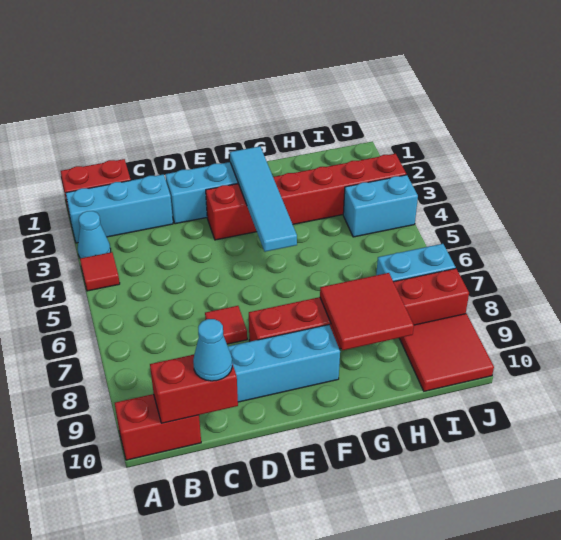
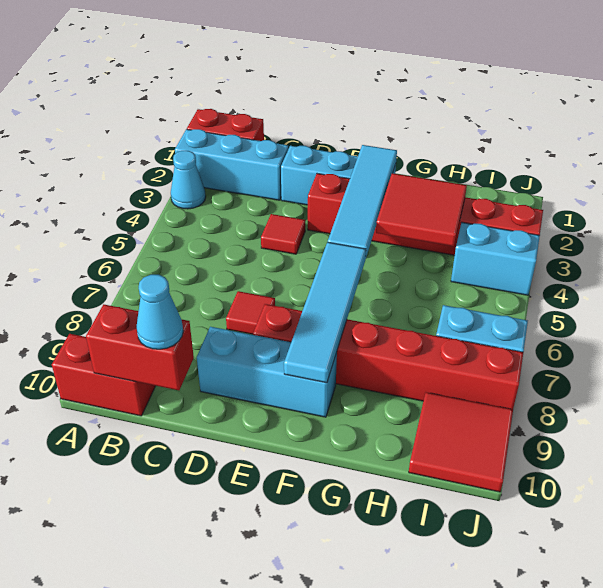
red tile A4 level 1 -> red tile D4 level 1
none -> cyan tile F6:F9 level 2
red tile G8:H9 level 2 -> red tile G3:H4 level 2

